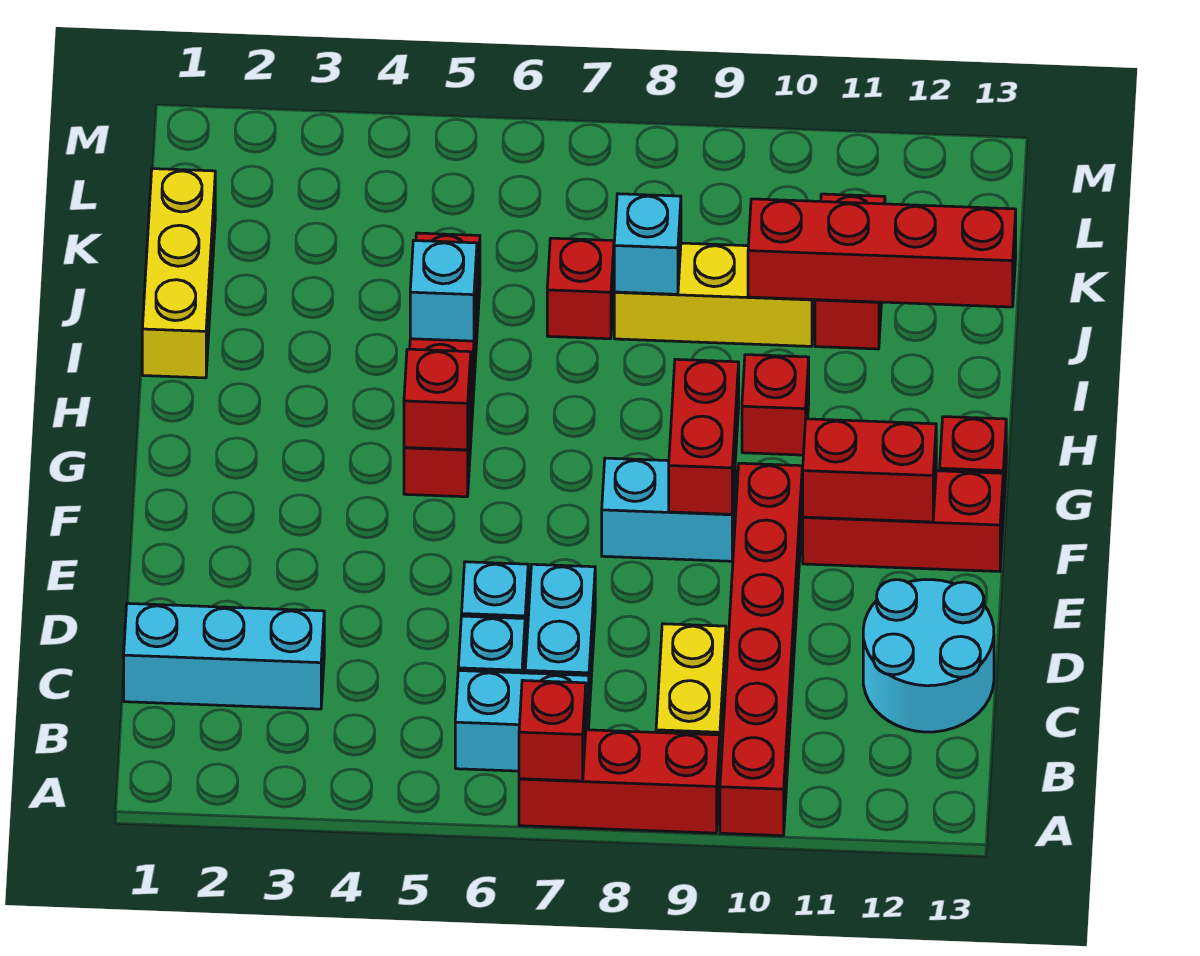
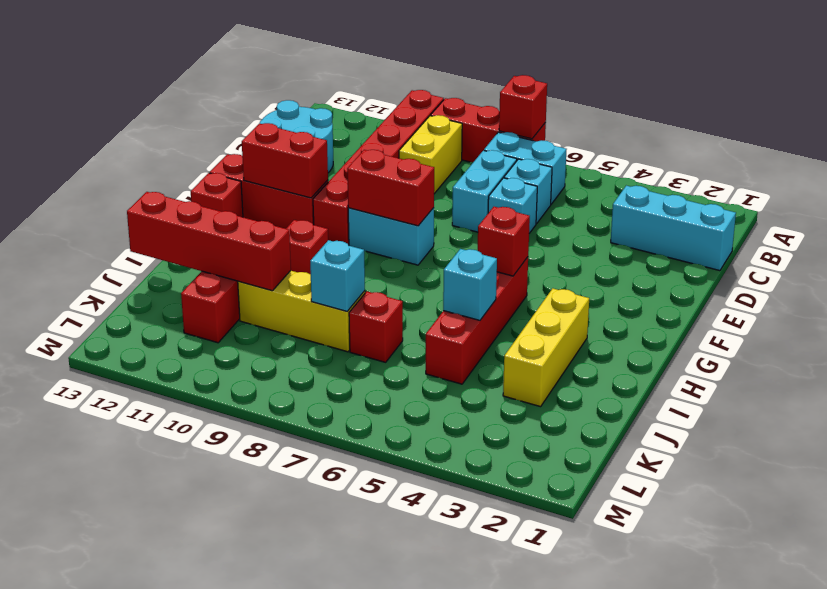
red brick F9:G9 level 2 -> red brick F8:F9 level 2
yellow brick I1:K1 level 1 -> yellow brick H3:J3 level 1

